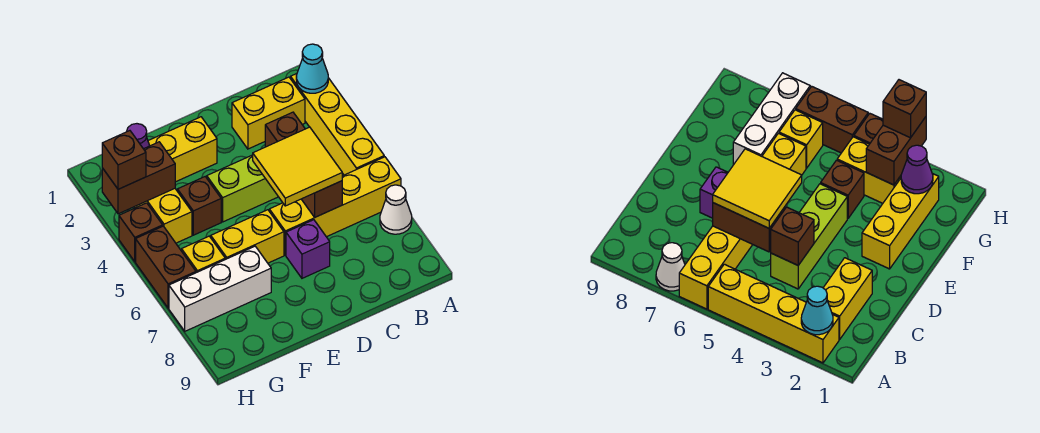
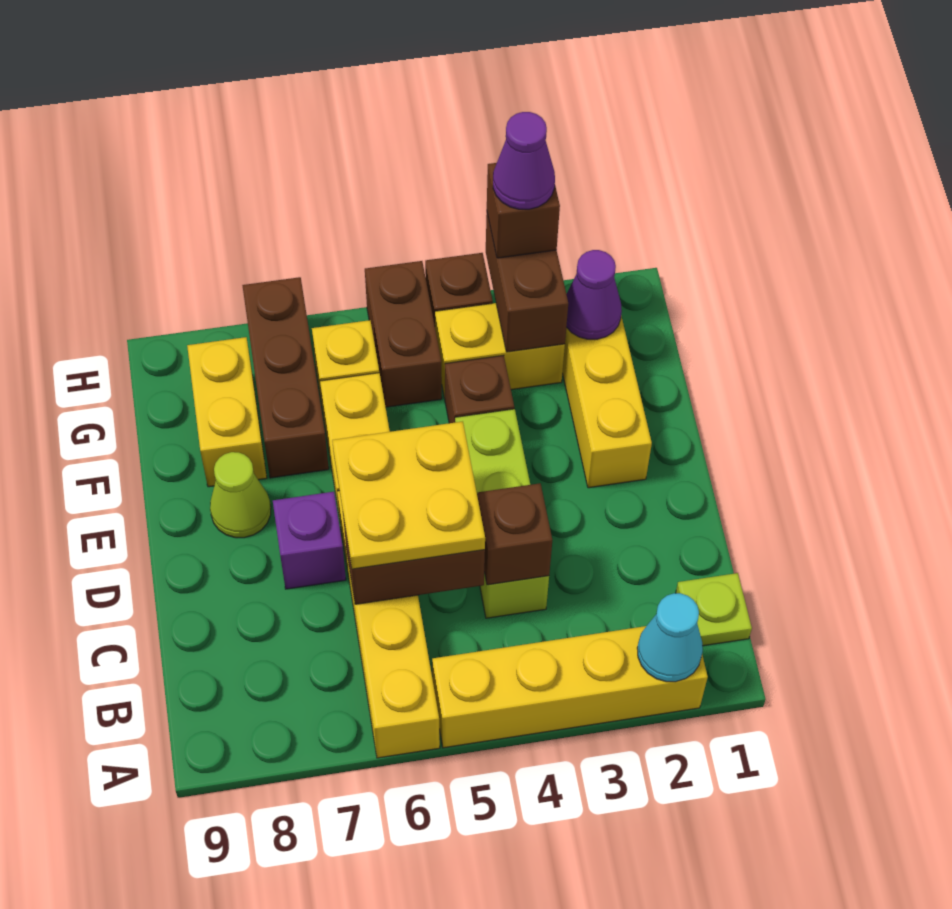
white cone A7 level 1 -> none
none -> lime plate B1 level 1
yellow brick B2:C2 level 1 -> yellow brick F8:G8 level 1
yellow tile C5:D6 level 3 -> yellow plate C5:D6 level 3
none -> lime cone E8 level 1
white brick F7:H7 level 1 -> brown brick F7:H7 level 1
none -> purple cone H3 level 4
brown brick H5:H6 level 1 -> brown brick G5:H5 level 1

